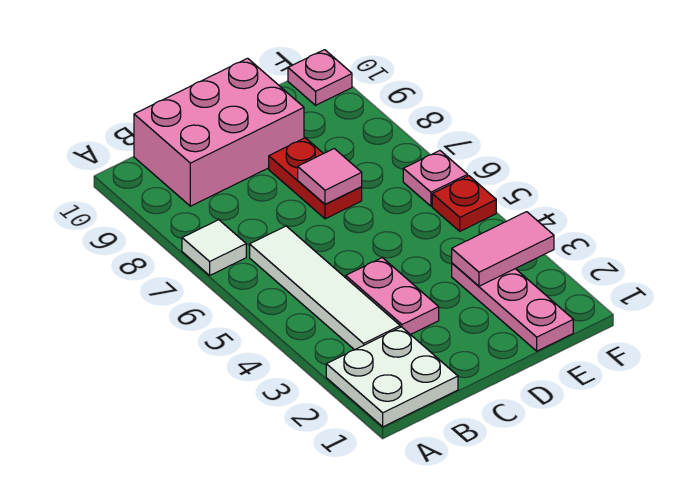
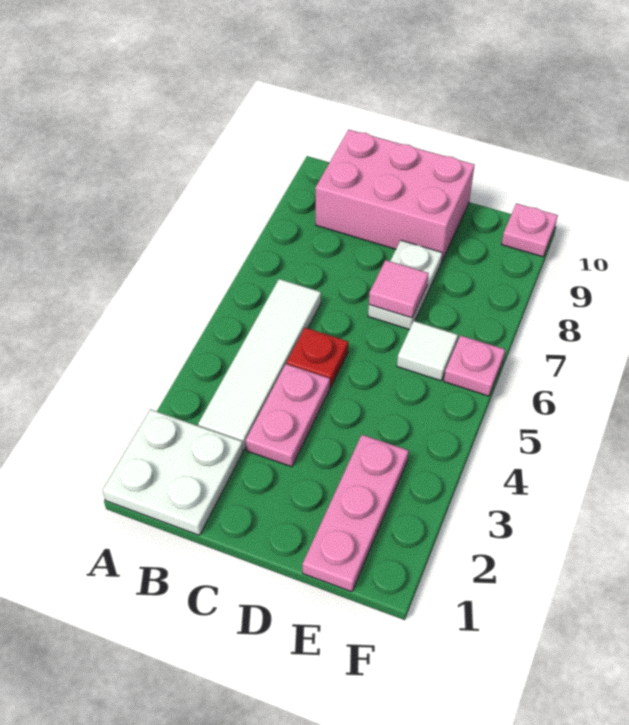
white tile A7 level 1 -> white tile E6 level 1
red plate D7:D8 level 1 -> white plate D7:D8 level 1
pink tile E3:F3 level 2 -> none
red plate F5 level 1 -> red plate C5 level 1

